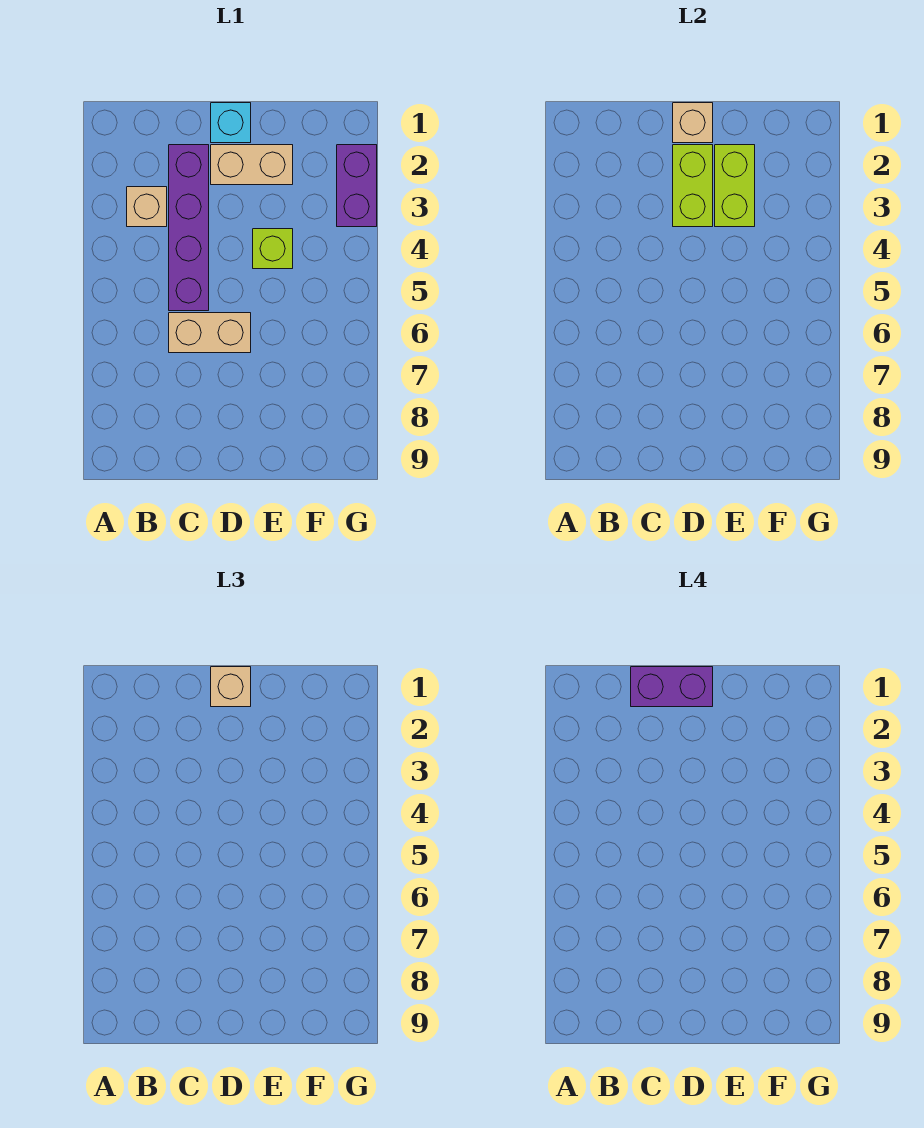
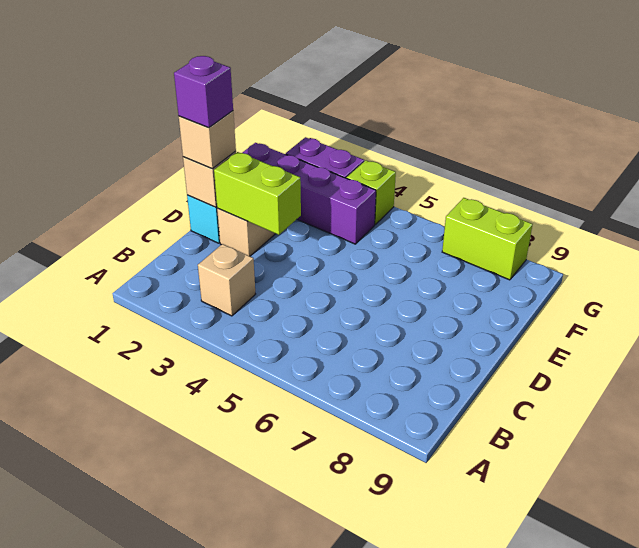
purple brick C1:D1 level 4 -> purple brick D1 level 4
purple brick C2:C5 level 1 -> purple brick F1:F4 level 1
tan brick C6:D6 level 1 -> none
lime brick E2:E3 level 2 -> lime brick G7:G8 level 1
lime brick E4 level 1 -> lime brick G4 level 1

